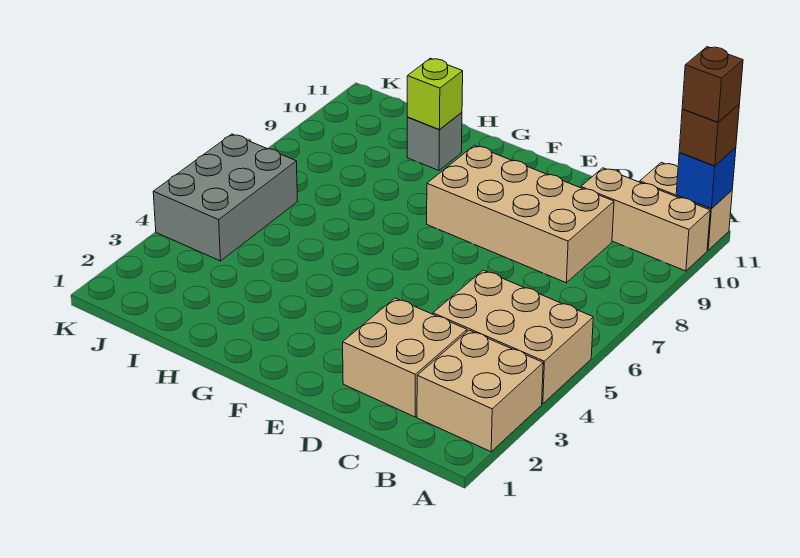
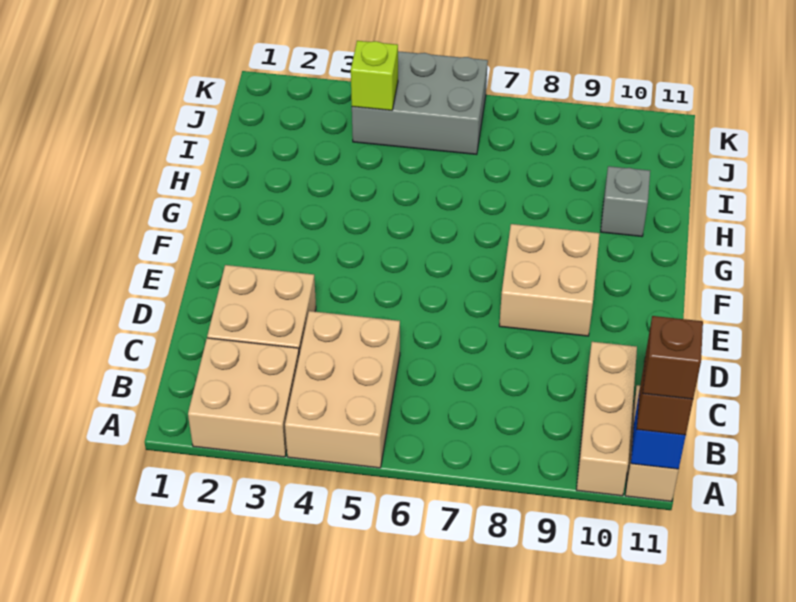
tan brick C8:F9 level 1 -> tan brick E8:F9 level 1
lime brick H10 level 2 -> lime brick J4 level 2

